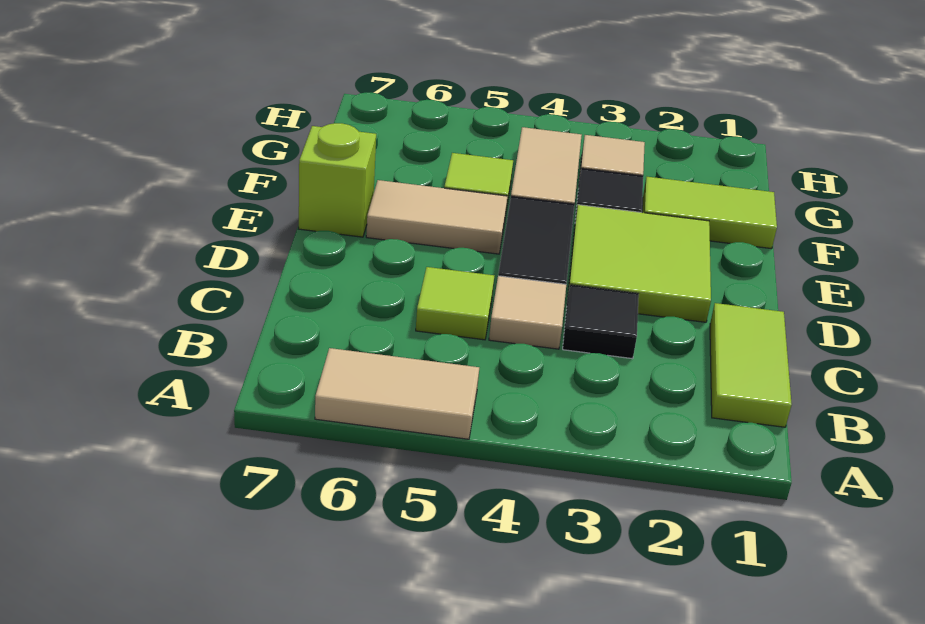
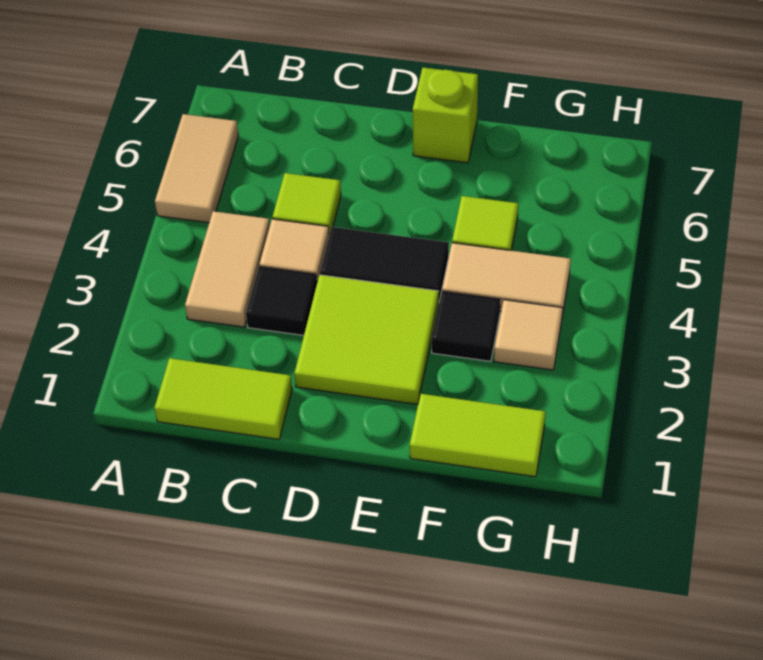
tan tile E5:E6 level 1 -> tan tile B3:B4 level 1
lime tile F1:F2 level 1 -> lime tile F1:G1 level 1

